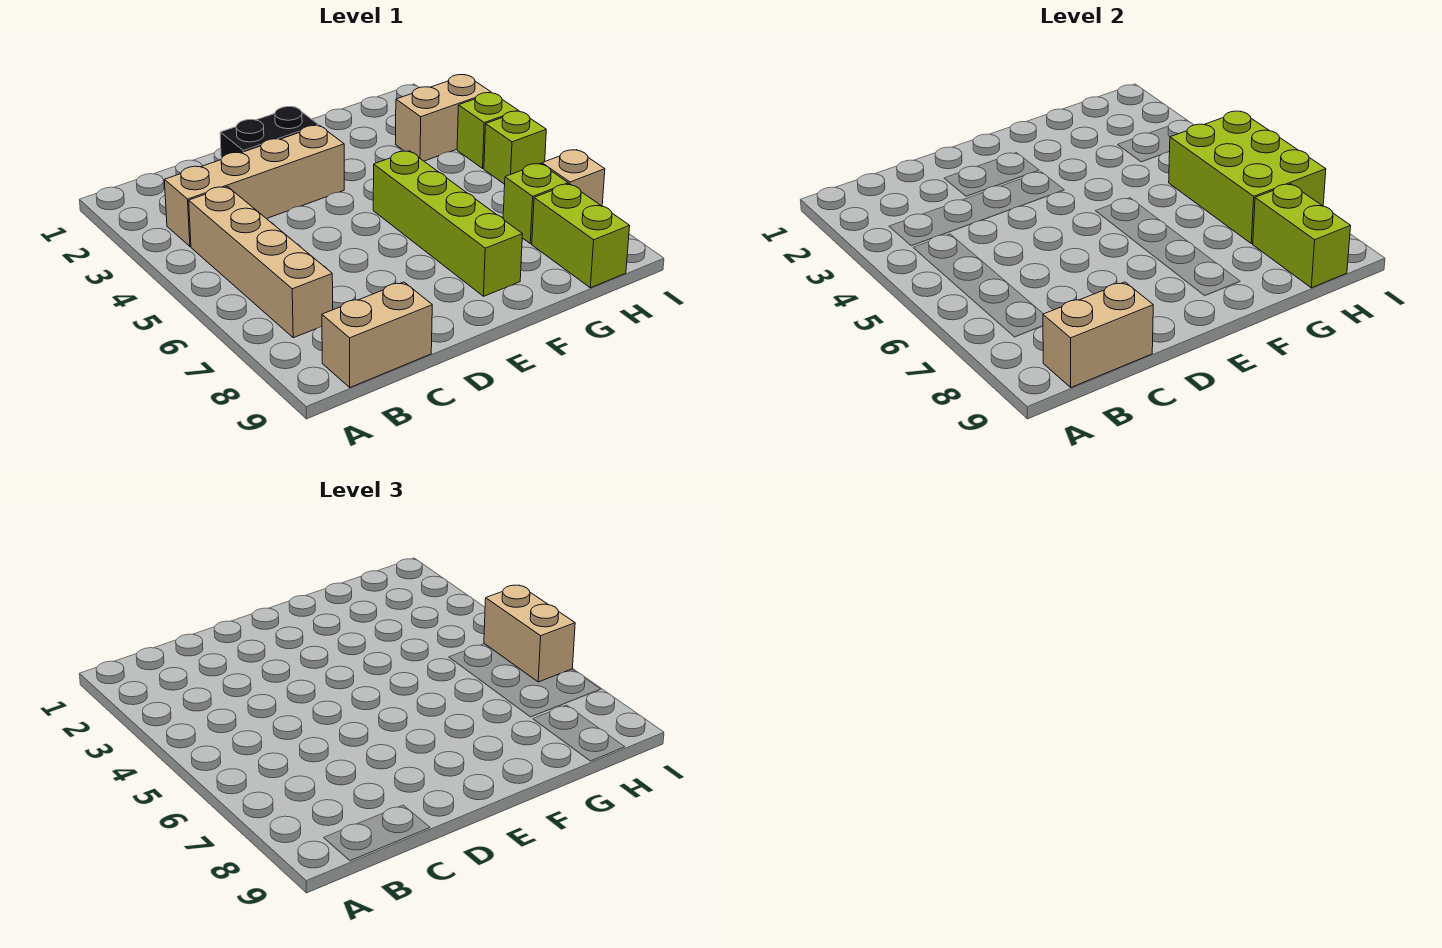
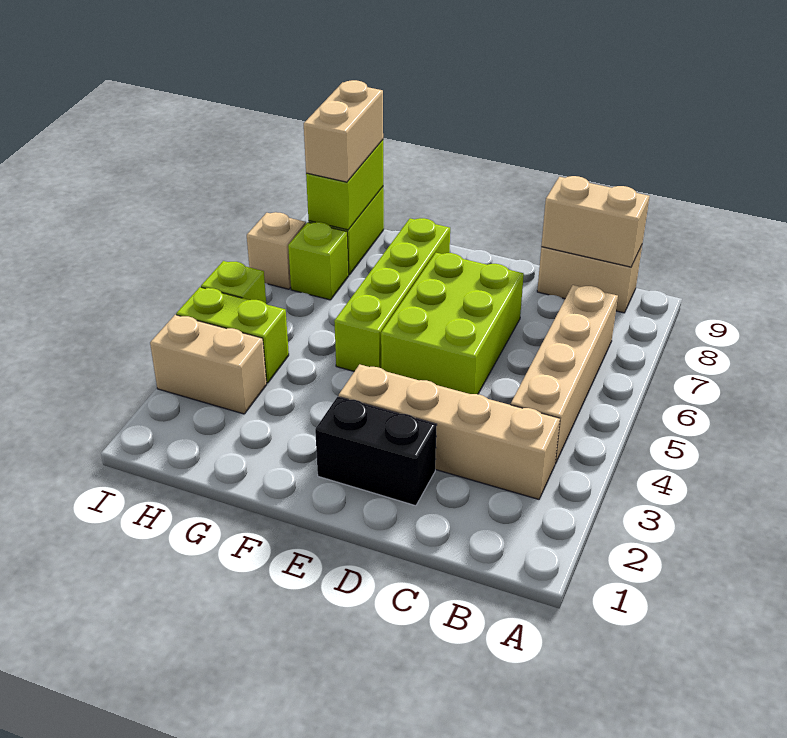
lime brick H5:I7 level 2 -> lime brick D5:E7 level 1
lime brick I4 level 1 -> lime brick H4:I4 level 1
tan brick I5:I6 level 3 -> tan brick H8:H9 level 3

